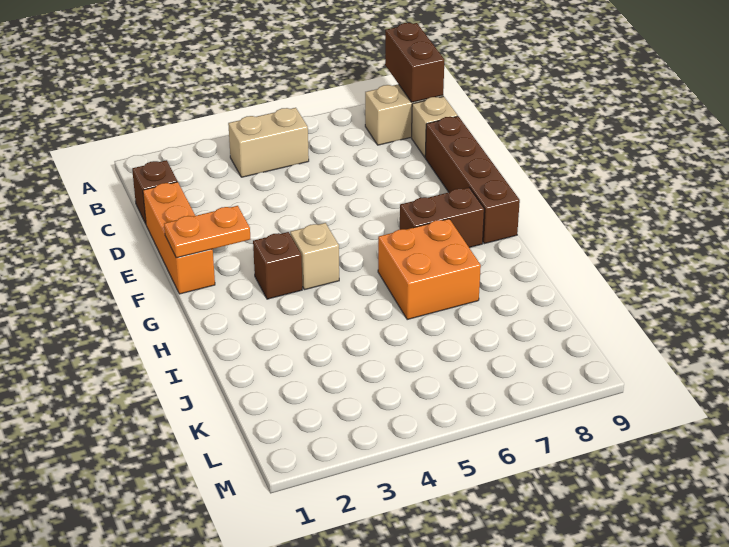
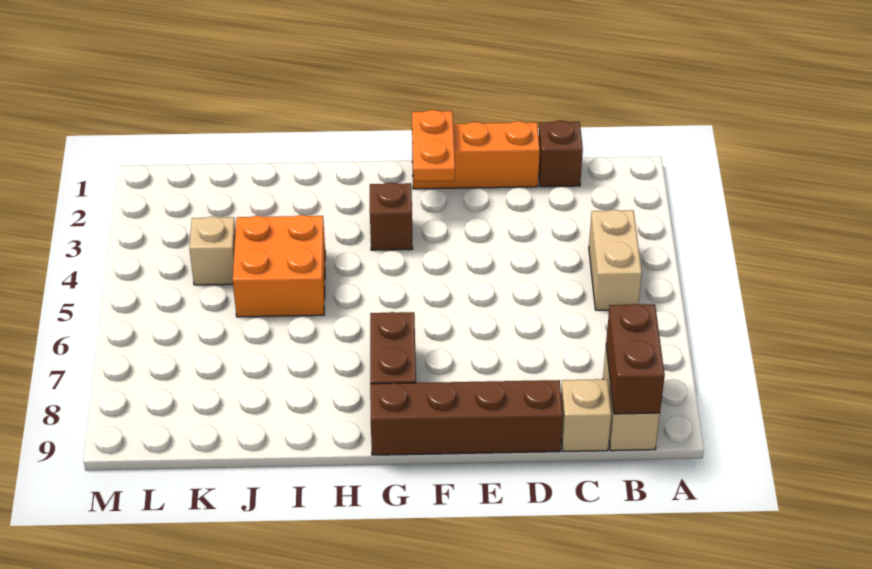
brown brick A9:B9 level 2 -> brown brick B8:B9 level 2
tan brick G4 level 1 -> tan brick K4 level 1
orange brick H6:I7 level 1 -> orange brick I4:J5 level 1

